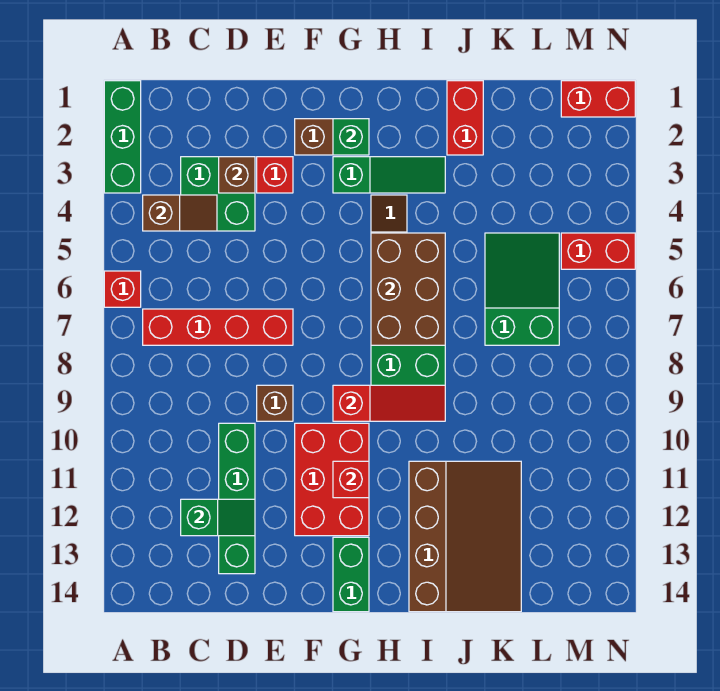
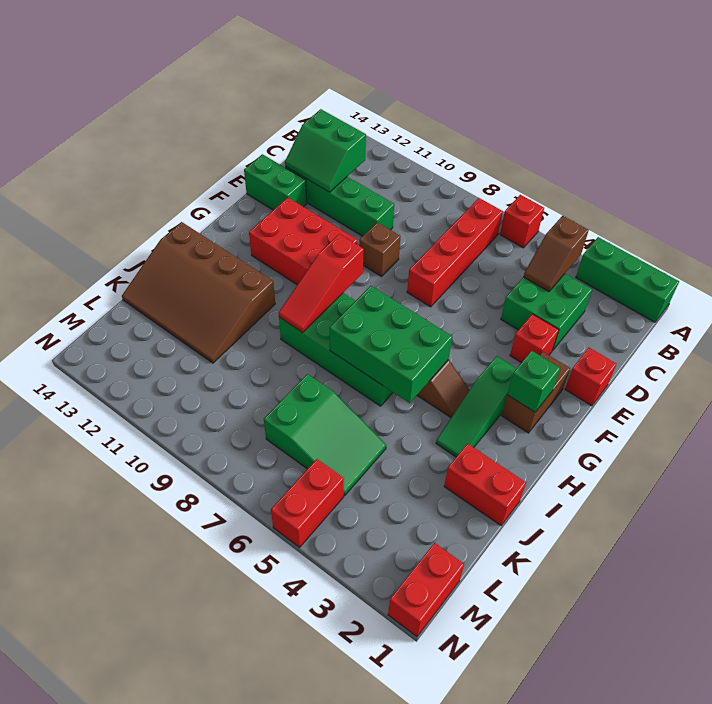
green slope C12:D12 level 2 top C -> green slope C12:D13 level 2 top C
brown brick D3 level 2 -> none
red brick G11 level 2 -> red brick E1 level 1
green brick G13:G14 level 1 -> green brick E13:E14 level 1
brown brick H5:I7 level 2 -> green brick H5:I7 level 2

